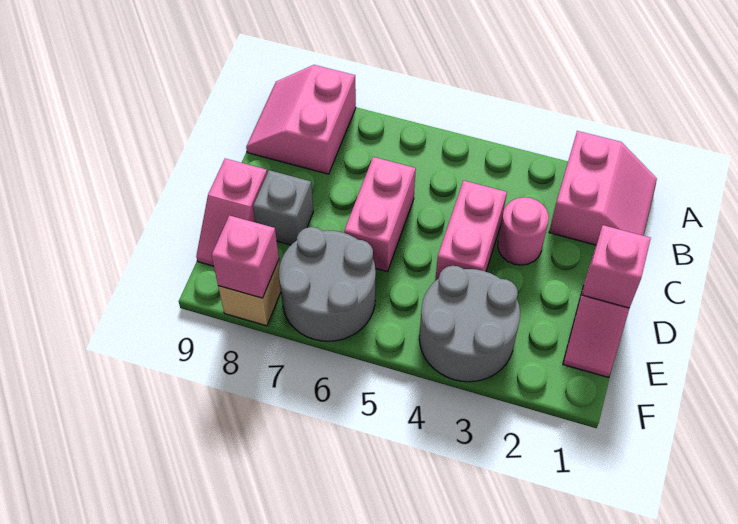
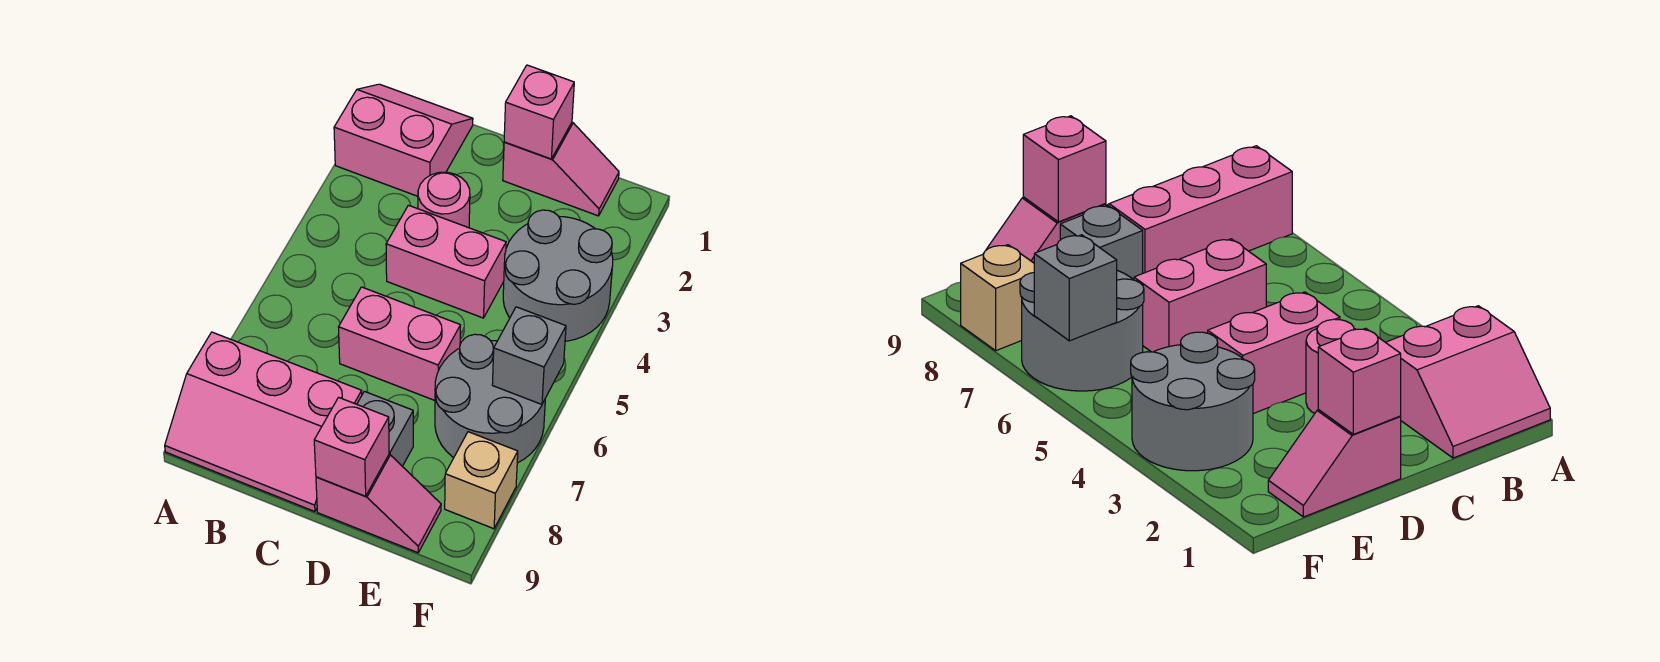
pink slope A8:B9 level 1 top 8 -> pink slope A8:C9 level 1 top 8
none -> grey brick F6 level 2
pink brick F8 level 2 -> pink brick D9 level 2

